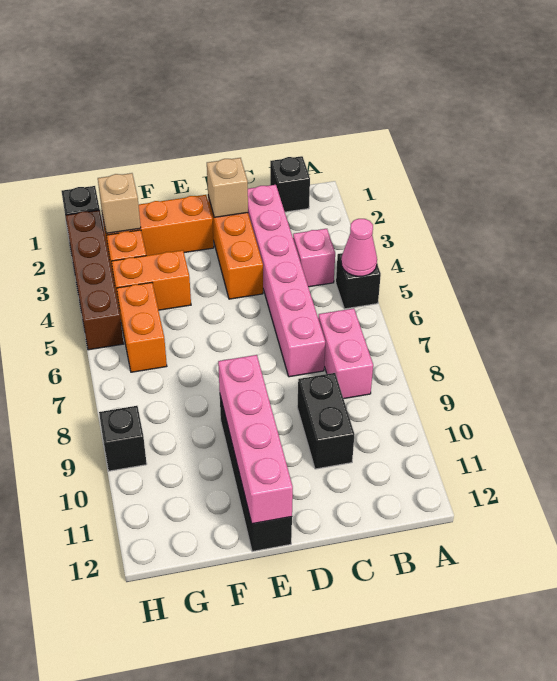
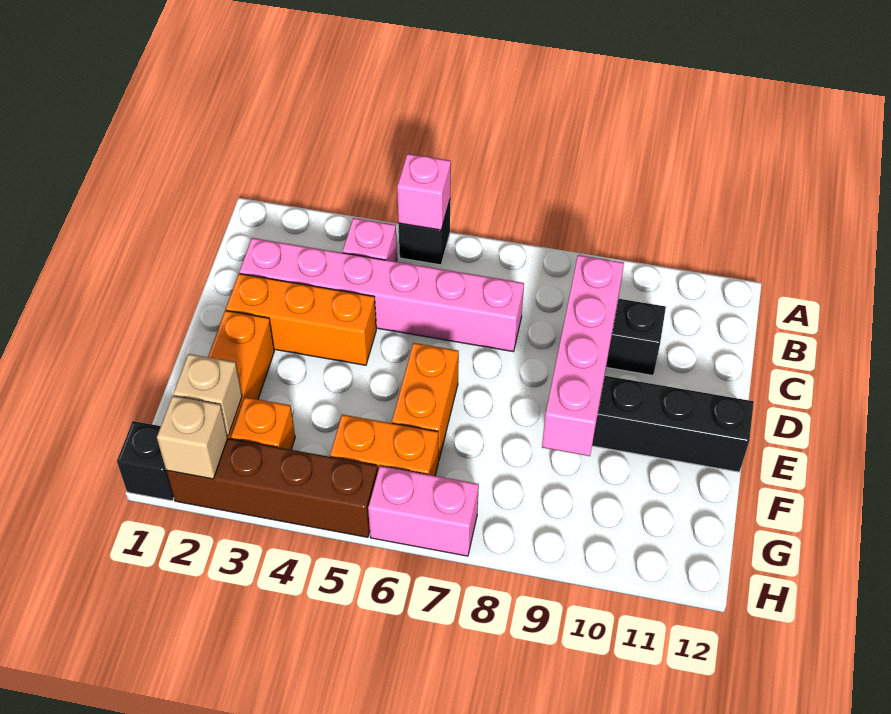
pink cone A5 level 2 -> pink brick A5 level 2
black brick B1 level 1 -> none
pink brick B7:B8 level 1 -> pink brick H6:H7 level 1
tan brick D2 level 2 -> tan brick H2 level 2
pink brick E9:E12 level 2 -> pink brick C9:F9 level 2
orange brick F4:G4 level 1 -> orange brick E6:F6 level 1
black brick H9 level 1 -> none

